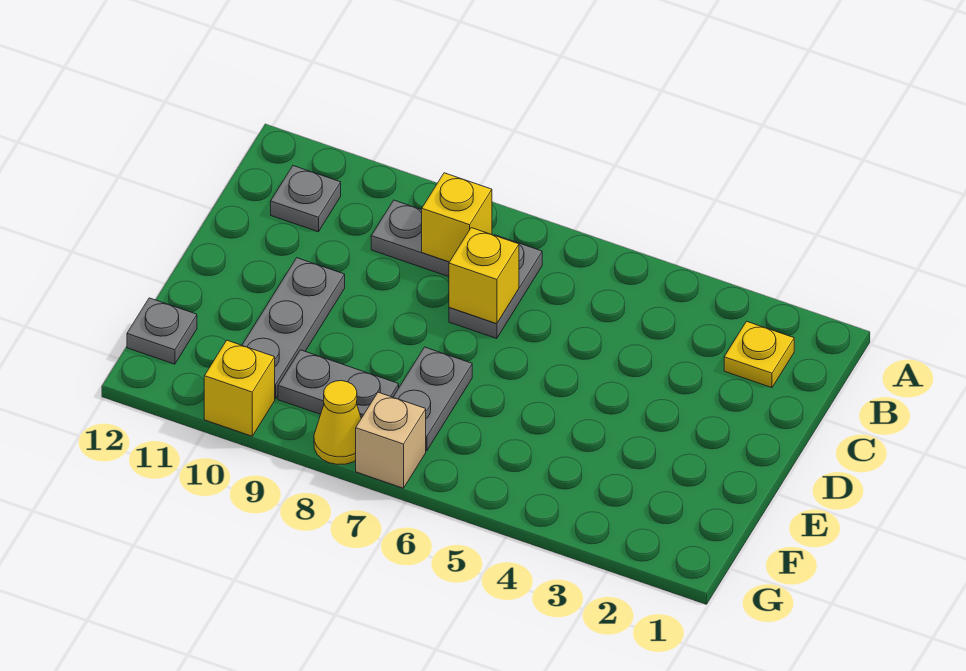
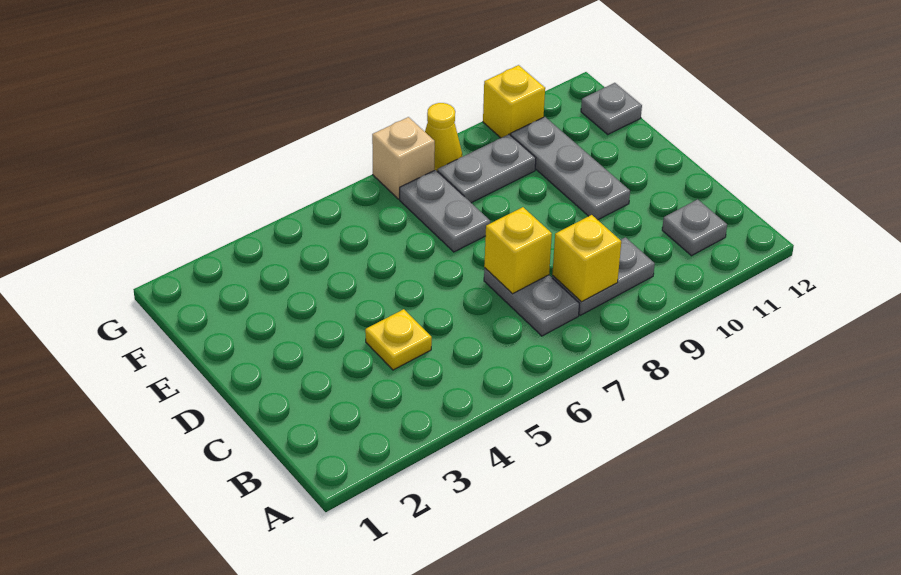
yellow plate B2 level 1 -> yellow plate C4 level 1

